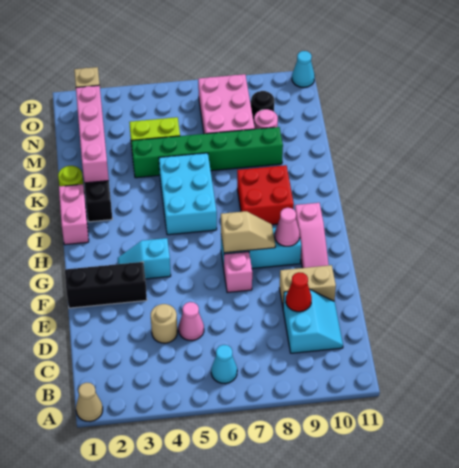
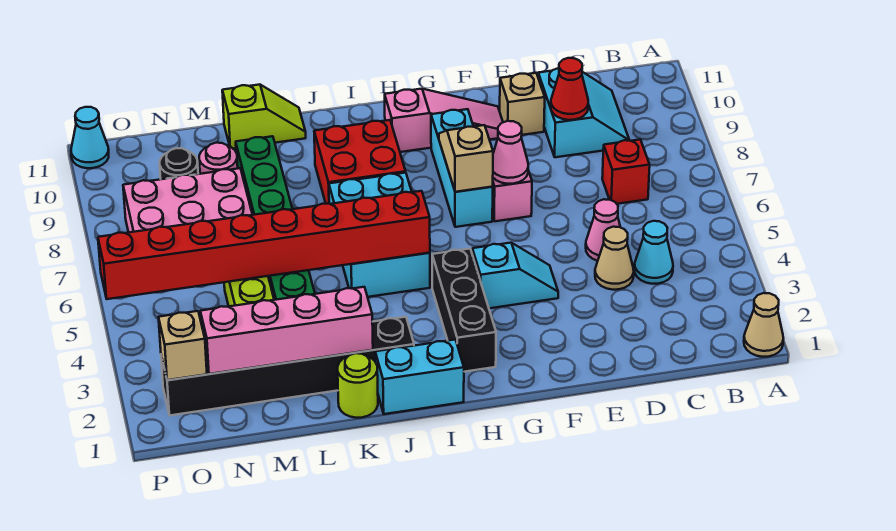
cyan cone B6 level 1 -> cyan cone C4 level 1
none -> red brick C7 level 1
cyan slope C9:D10 level 1 top 9 -> cyan slope C9:D10 level 1 top D
tan round brick D4 level 1 -> tan cone D4 level 1
tan brick E9:E10 level 1 -> tan brick E10 level 1
black brick F1:F3 level 1 -> black brick H2:H4 level 1
cyan slope G3:G4 level 1 top 4 -> cyan slope F4:G4 level 1 top G
pink cone G9 level 2 -> pink cone F7 level 2
pink brick I1:J1 level 1 -> cyan brick I1:J1 level 1
cyan brick I5:K6 level 1 -> cyan brick I5:J7 level 1
none -> red brick I5:P5 level 2
none -> lime slope K11:L11 level 1 top L

